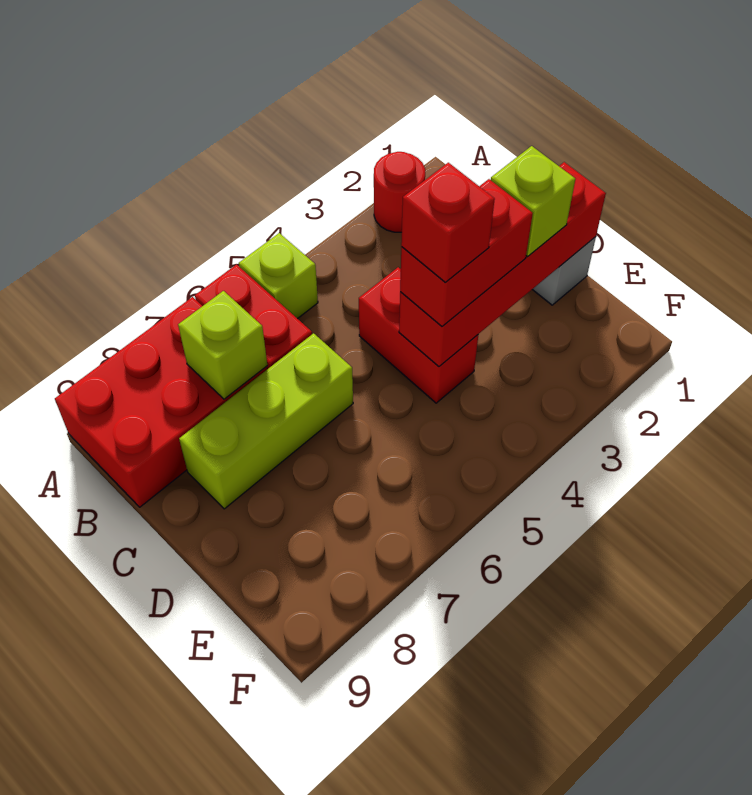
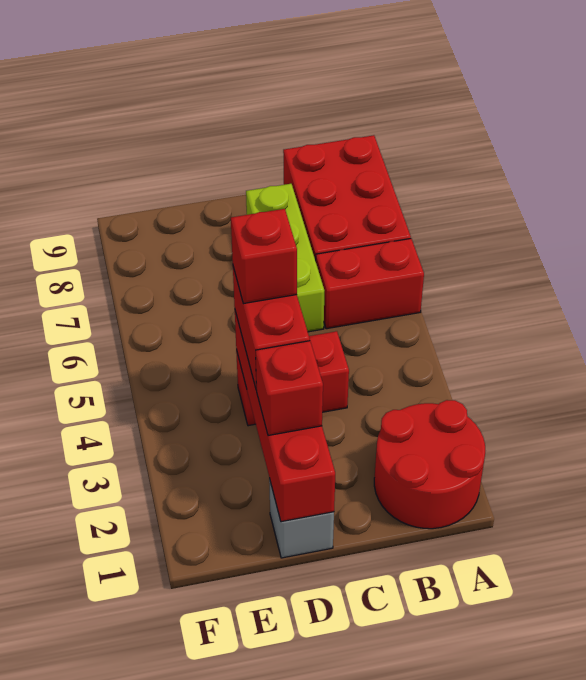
red round brick A2 level 1 -> red round brick A1:B2 level 1
lime brick A5 level 1 -> none
lime brick B7 level 2 -> none
lime brick D2 level 3 -> red brick D2 level 3

